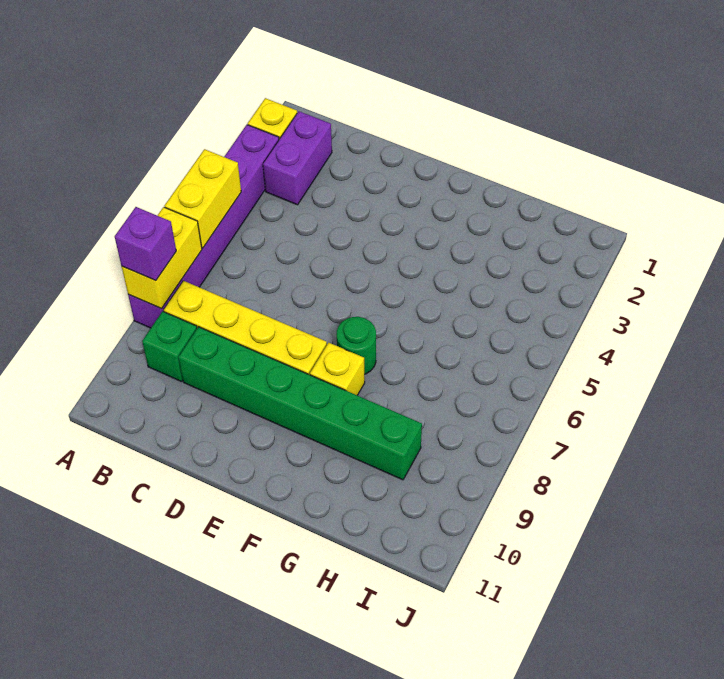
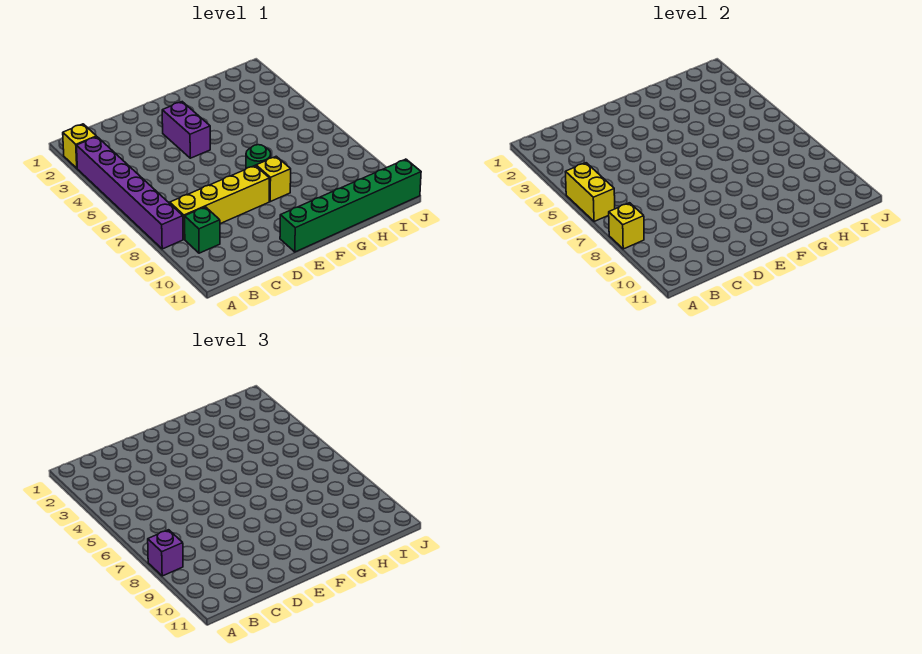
yellow brick A7:A8 level 2 -> yellow brick A8 level 2
purple brick B2:B3 level 1 -> purple brick E3:E4 level 1
green brick C9:H9 level 1 -> green brick E11:J11 level 1

